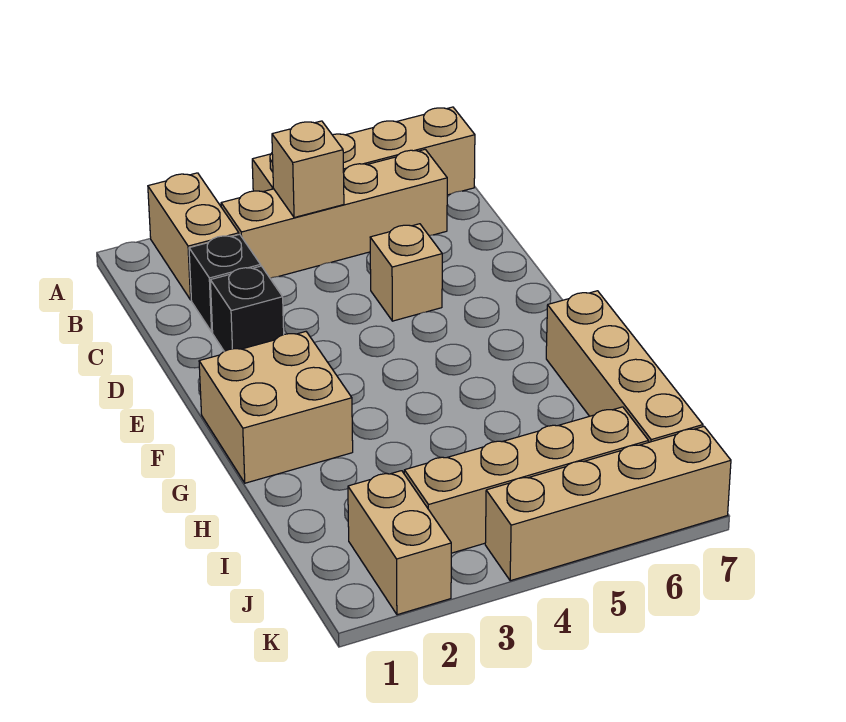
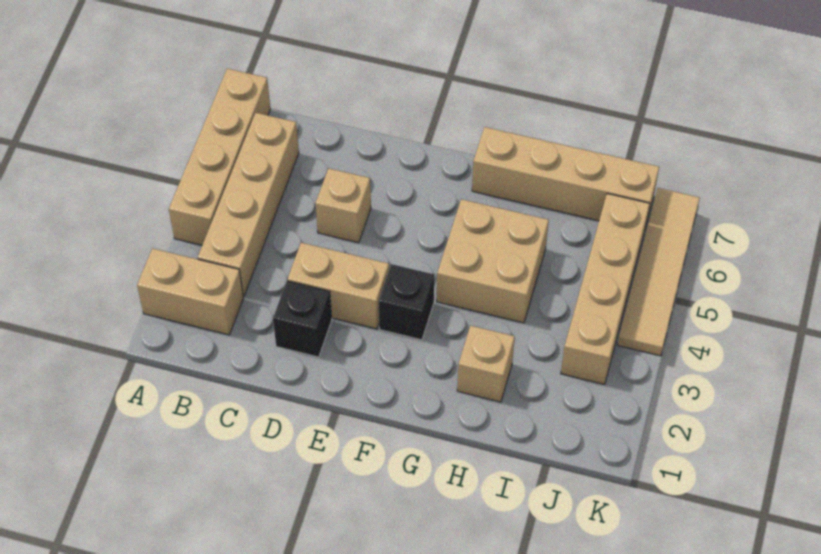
tan brick B4 level 2 -> tan brick H2 level 1
black brick C2 level 1 -> black brick F3 level 1
tan brick F1:G2 level 1 -> tan brick G4:H5 level 1
tan brick J2:K2 level 1 -> tan brick D3:E3 level 1
tan brick K4:K7 level 1 -> tan tile K4:K7 level 1

